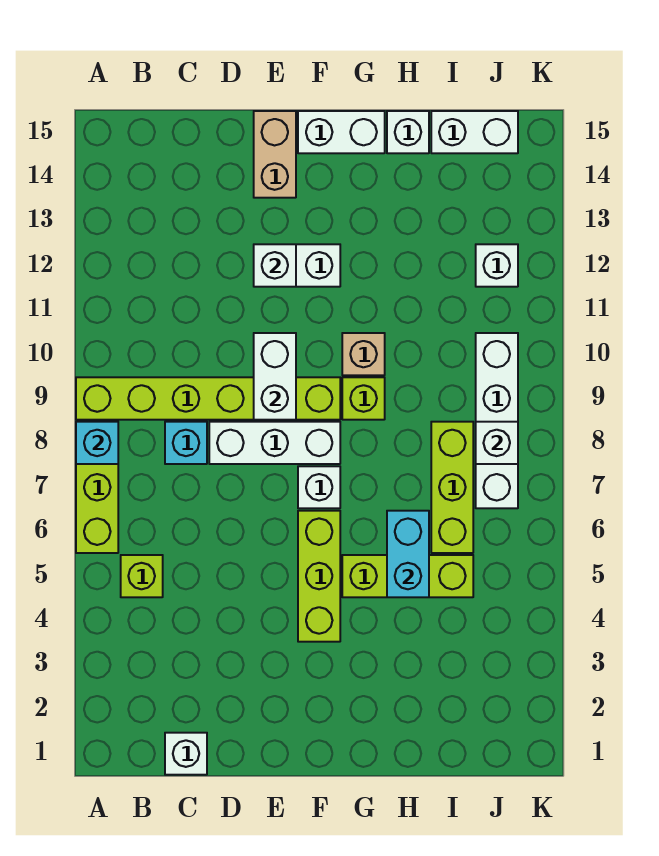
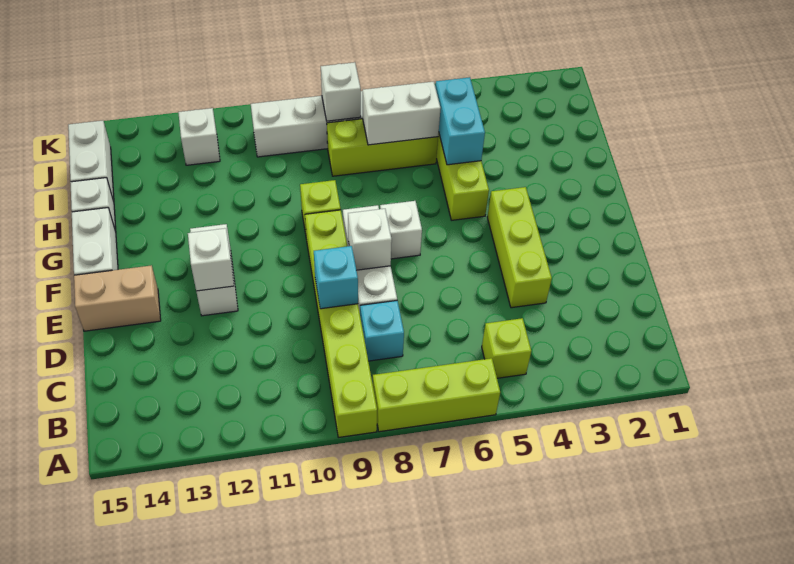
cyan brick A8 level 2 -> cyan brick D9 level 2
white brick C1 level 1 -> white brick E8 level 2
white brick E9:E10 level 2 -> white brick I6:I7 level 2
lime brick F4:F6 level 1 -> lime brick D4:F4 level 1
tan brick G10 level 1 -> none
cyan brick H5:H6 level 2 -> cyan brick H5:I5 level 2

